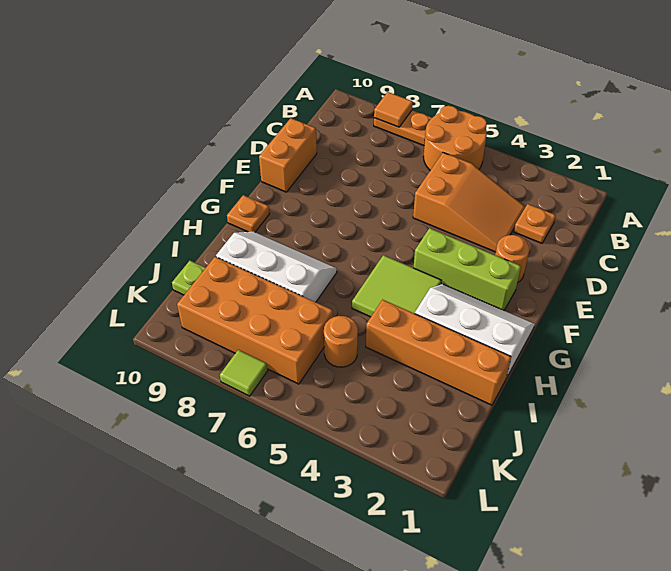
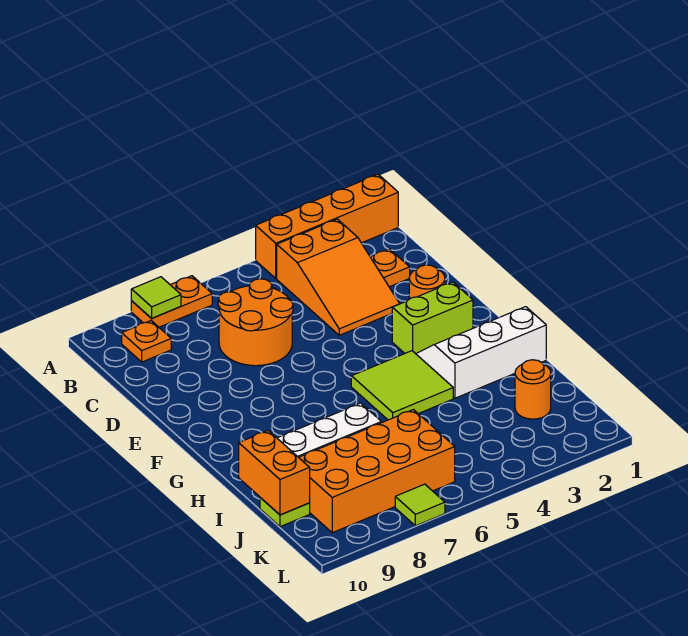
orange round brick A5:B6 level 1 -> orange round brick C6:D7 level 1
orange tile A8 level 2 -> lime tile A8 level 2
orange slope C3:D5 level 1 top 5 -> orange slope B3:D4 level 1 top B
orange brick D10:E10 level 1 -> orange brick I10:J10 level 2
lime brick F2:F4 level 1 -> lime brick F2:F3 level 1
orange plate G10 level 1 -> orange plate B9 level 1
orange brick I1:I4 level 1 -> orange brick A1:A4 level 1
orange round brick J5 level 1 -> orange round brick J2 level 1

